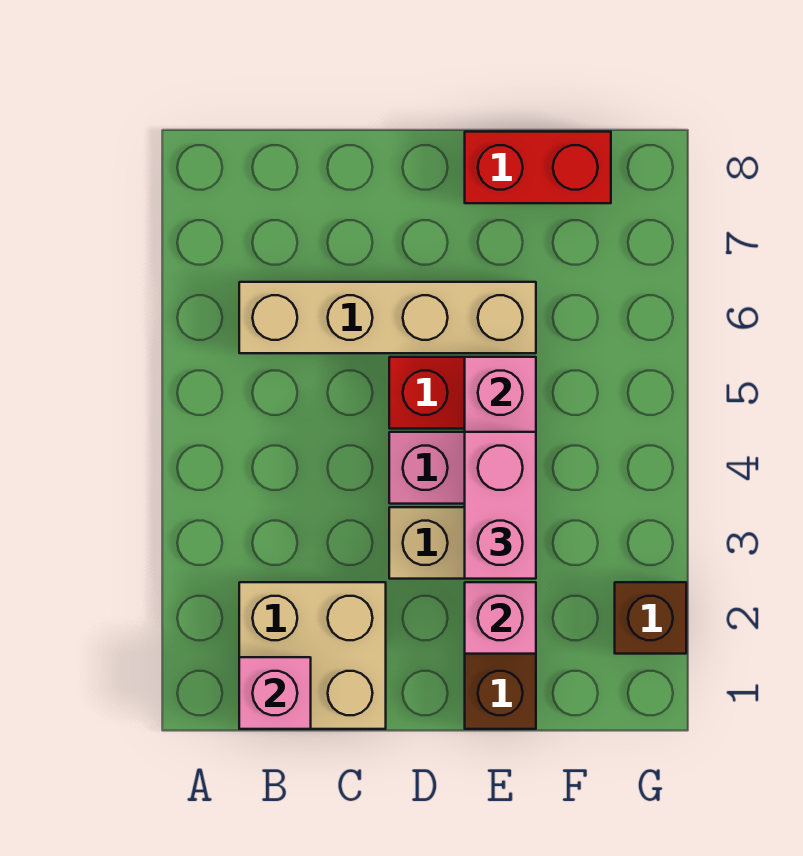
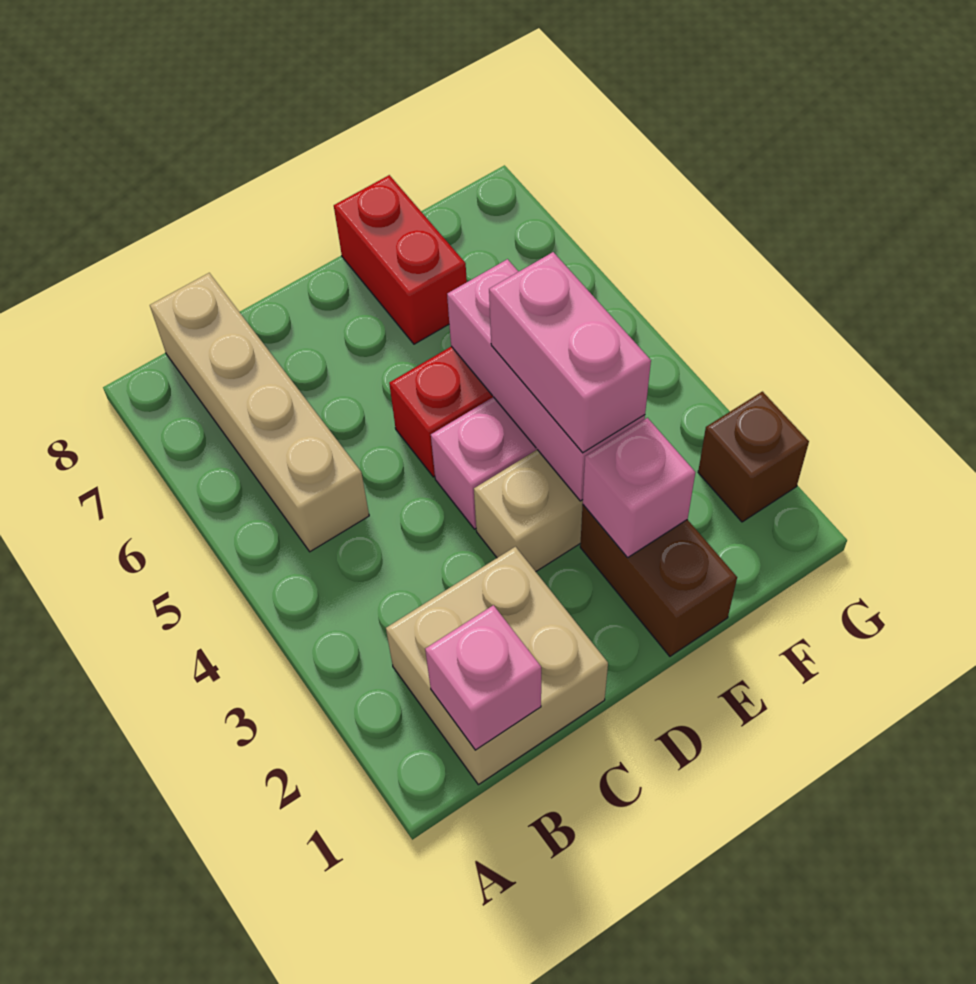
tan brick B6:E6 level 1 -> tan brick B5:B8 level 1
red brick E8:F8 level 1 -> red brick E7:E8 level 1

